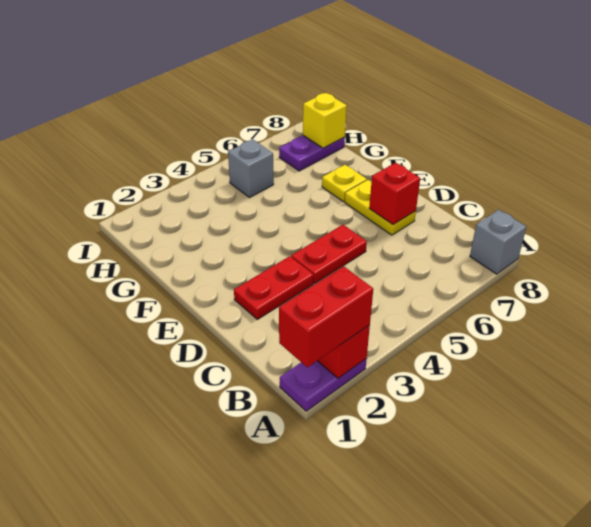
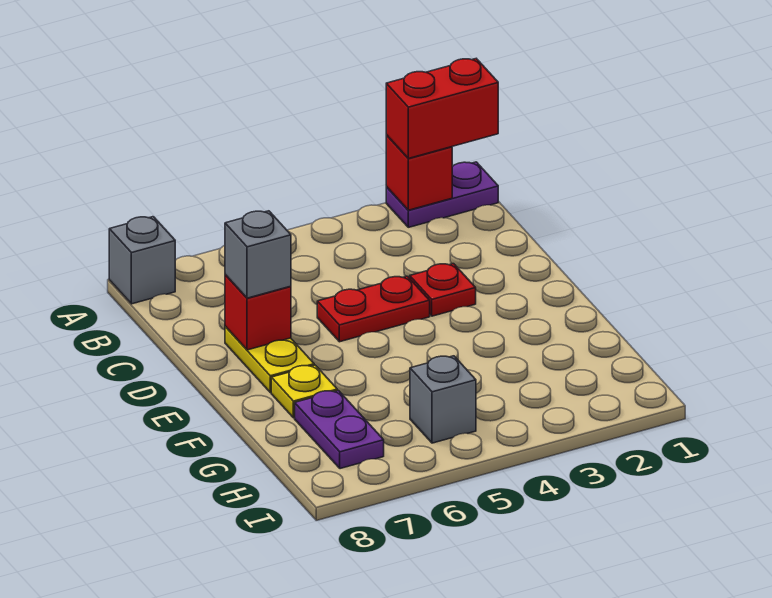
red plate D2:D3 level 1 -> red plate D3 level 1
none -> grey brick D7 level 3
purple plate H7:H8 level 1 -> purple plate G7:H7 level 1
yellow brick H8 level 2 -> none

